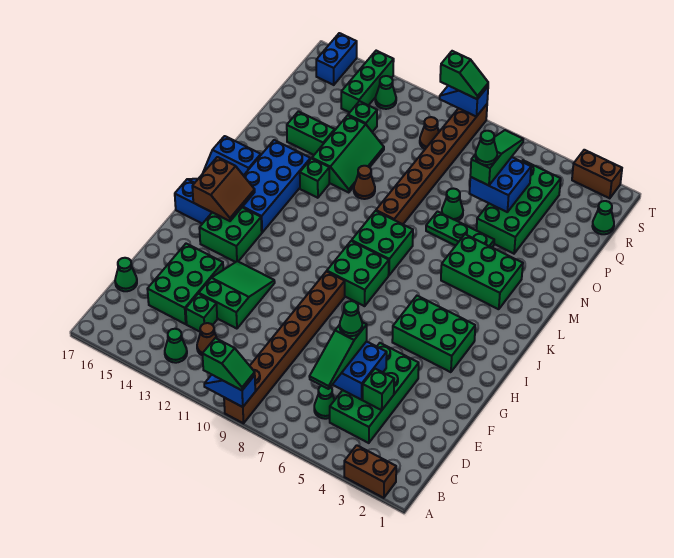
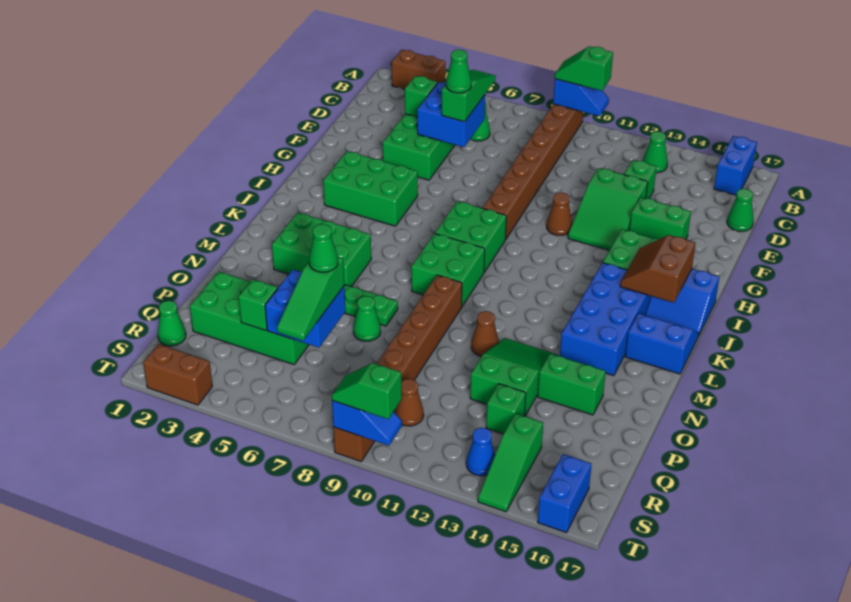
none -> blue brick A16:B16 level 1
brown cone C12 level 1 -> brown cone G11 level 1
green brick D14:F15 level 1 -> green brick F14:F15 level 1
green brick M13 level 1 -> green brick Q4 level 2
green slope N12:P13 level 1 top 13 -> green slope N12:P13 level 1 top P
green brick O4:R5 level 1 -> green brick P2:Q5 level 1
green brick R14:T14 level 1 -> green slope R14:T14 level 1 top R
green cone S13 level 1 -> blue cone S13 level 1

